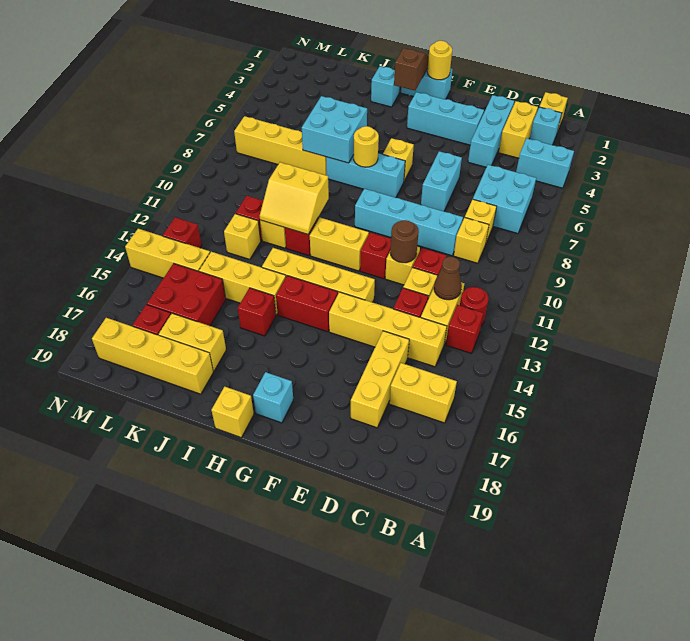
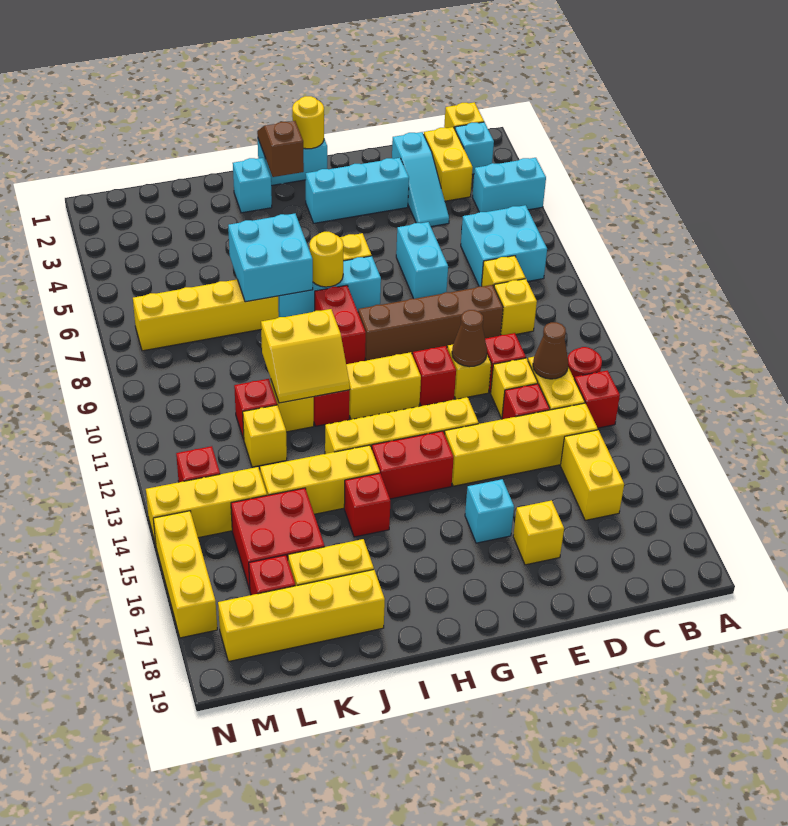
yellow brick B16:C16 level 1 -> yellow brick C15:C16 level 1
cyan brick D2:D4 level 1 -> cyan slope D2:D4 level 1 top 2
cyan brick D9:G9 level 1 -> brown brick D9:G9 level 1
yellow brick D15:D17 level 1 -> yellow brick N15:N17 level 1
brown round brick E11 level 2 -> brown cone E11 level 2
cyan brick G18 level 1 -> cyan brick F16 level 1
none -> red brick H8:H9 level 1
yellow brick H19 level 1 -> yellow brick E17 level 1

